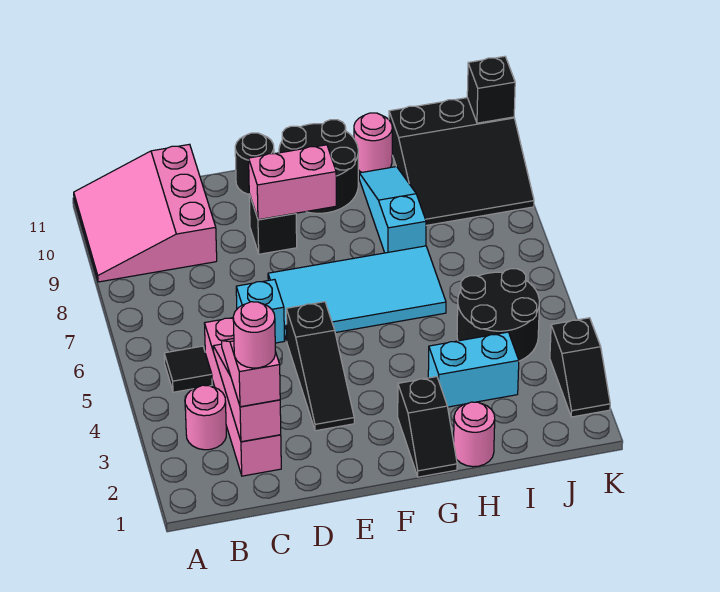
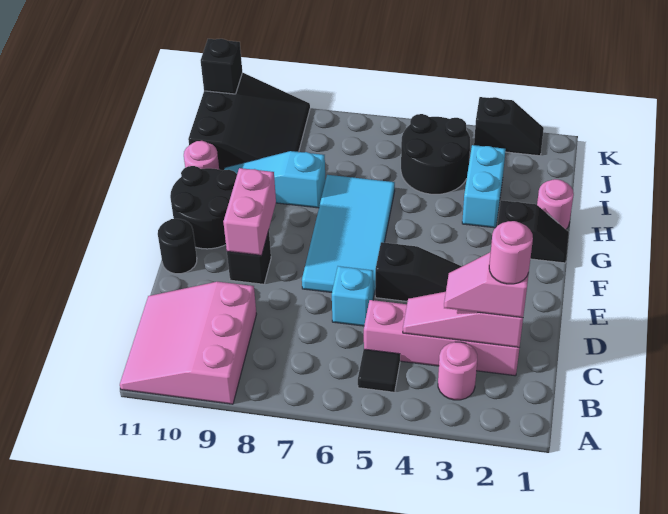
pink slope A9:C11 level 1 top C -> pink slope A9:C11 level 1 top 9

